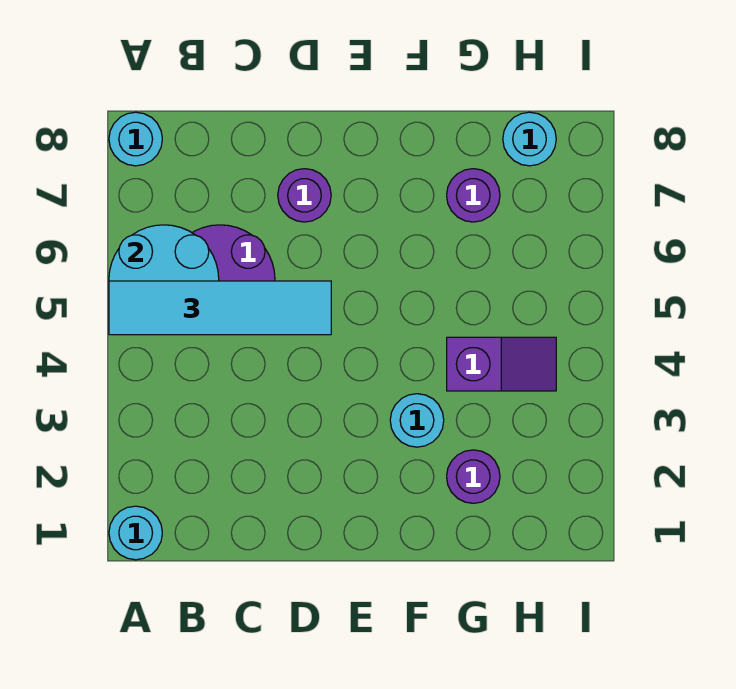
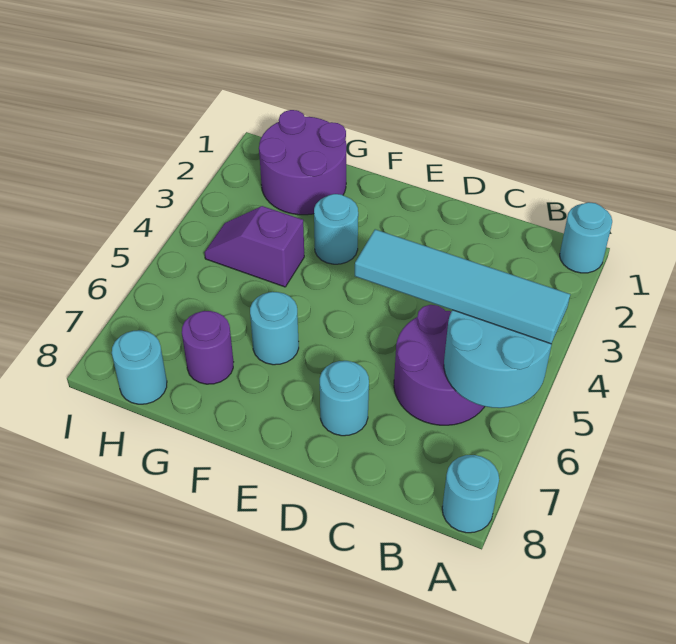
purple round brick D7 level 1 -> cyan round brick D7 level 1
none -> cyan round brick F6 level 1
purple round brick G2 level 1 -> purple round brick G1:H2 level 1

